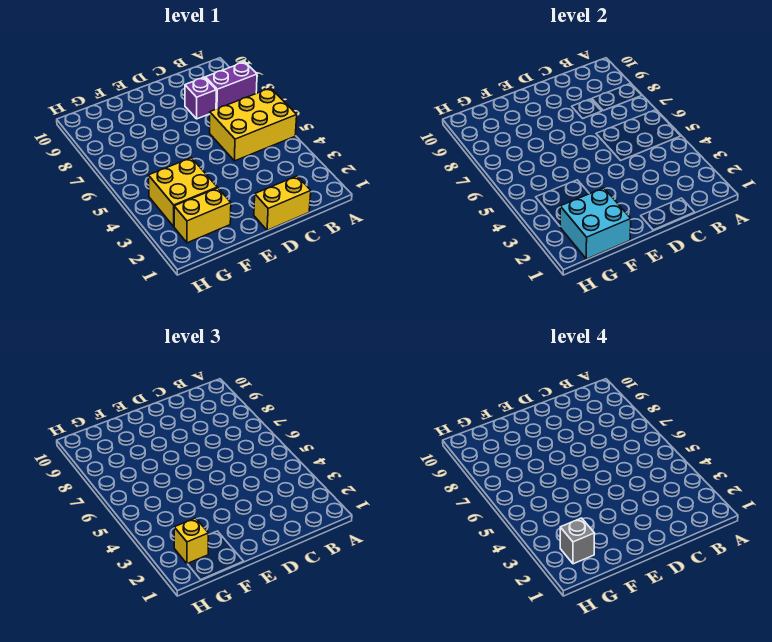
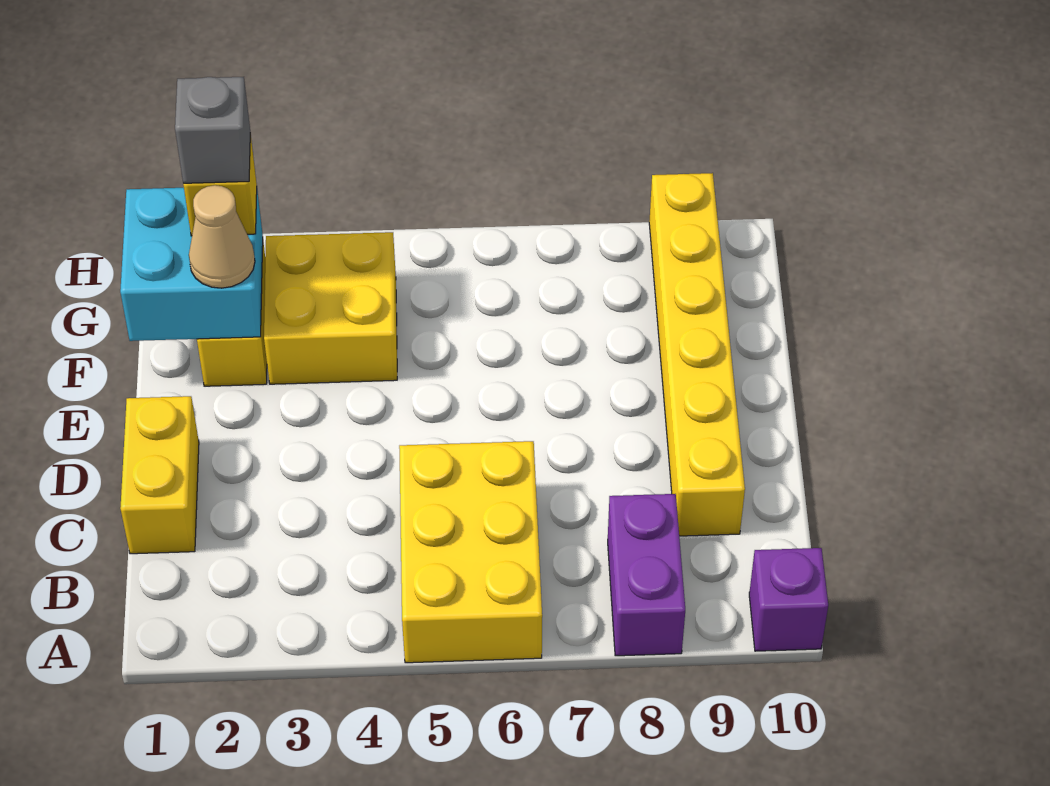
purple brick C8 level 1 -> purple brick A10 level 1
none -> yellow brick C9:H9 level 1
none -> tan cone F2 level 3

